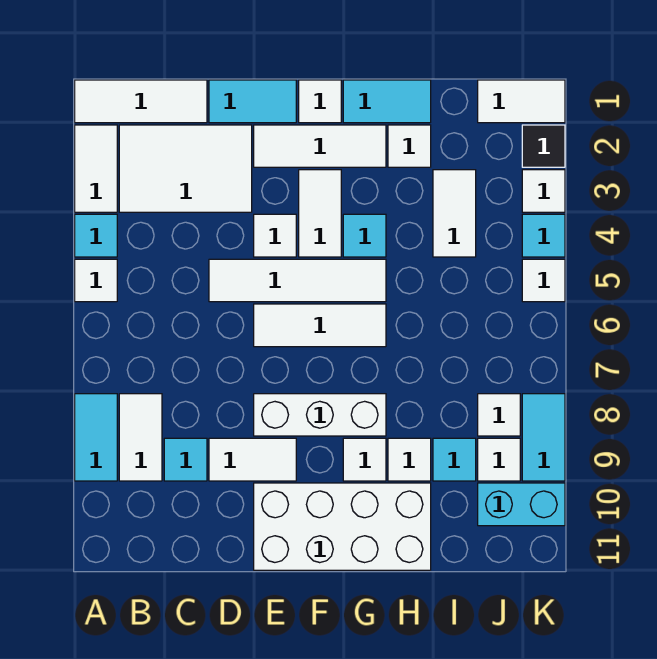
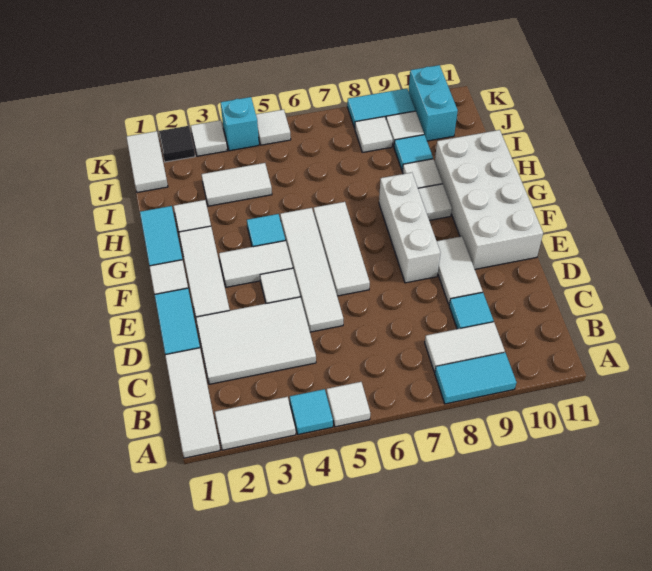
white tile B2:D3 level 1 -> white tile C2:D4 level 1
cyan tile K4 level 1 -> cyan brick K4 level 1

